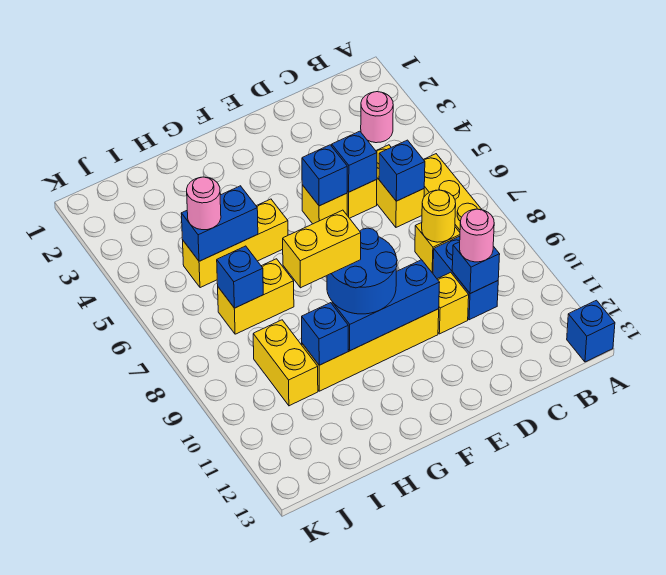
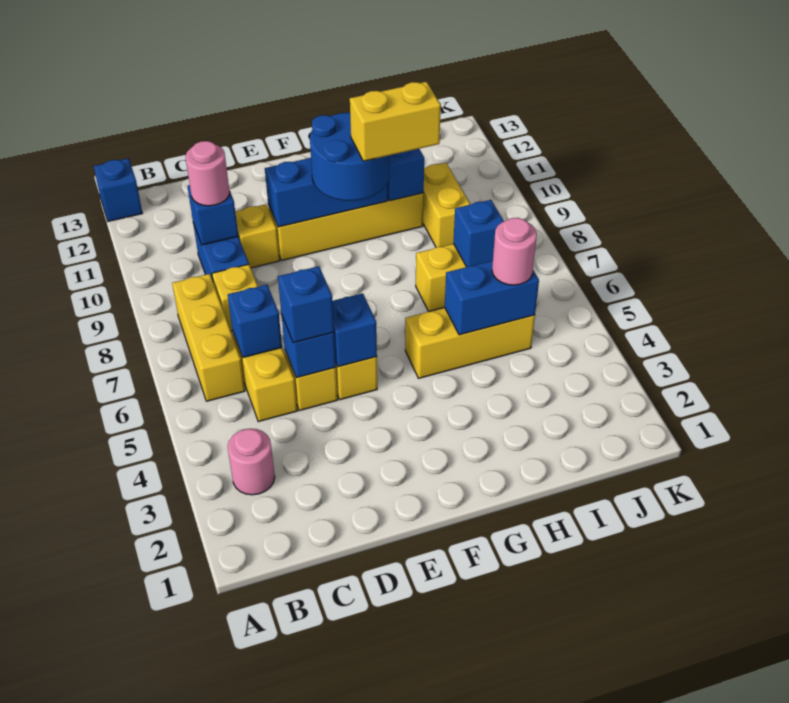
yellow round brick C8 level 2 -> none
none -> blue brick D5 level 3

